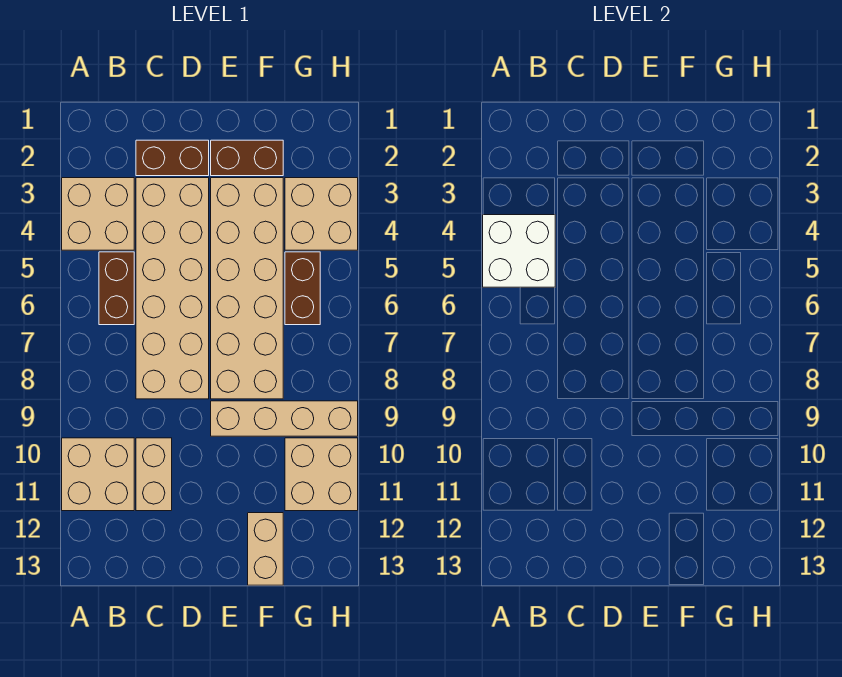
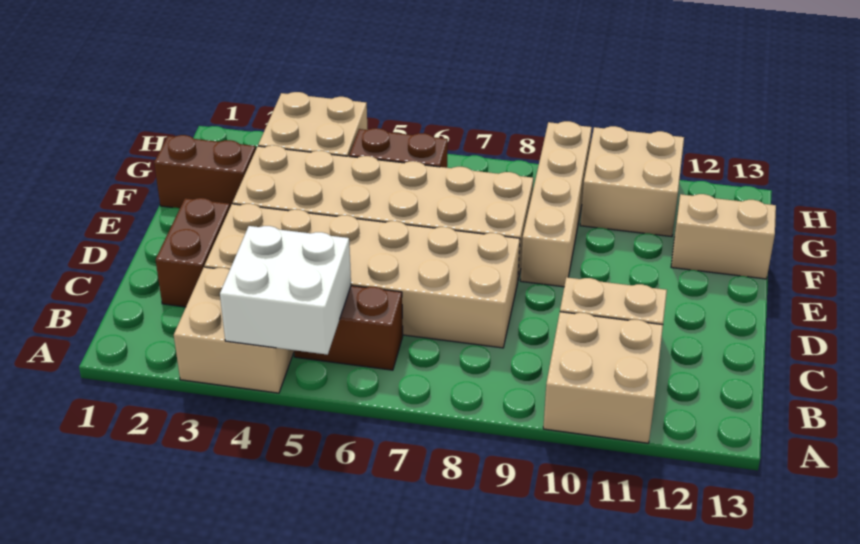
brown brick E2:F2 level 1 -> brown brick F1:F2 level 1

